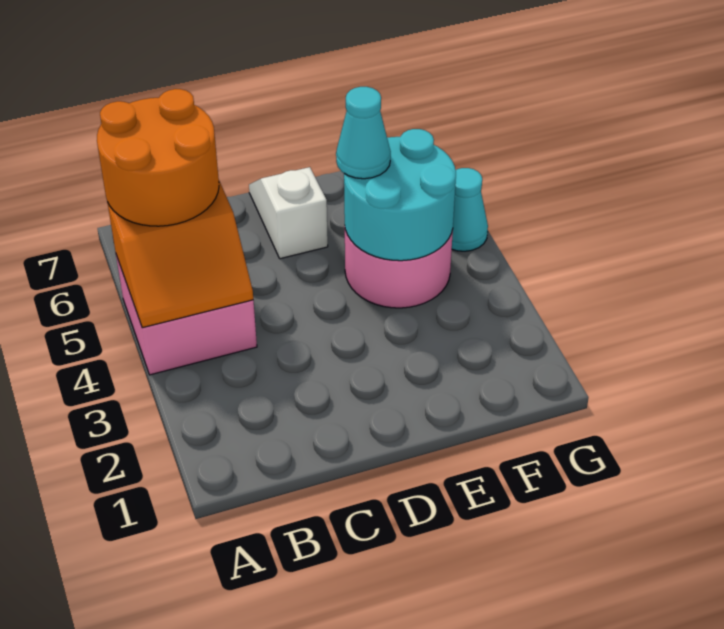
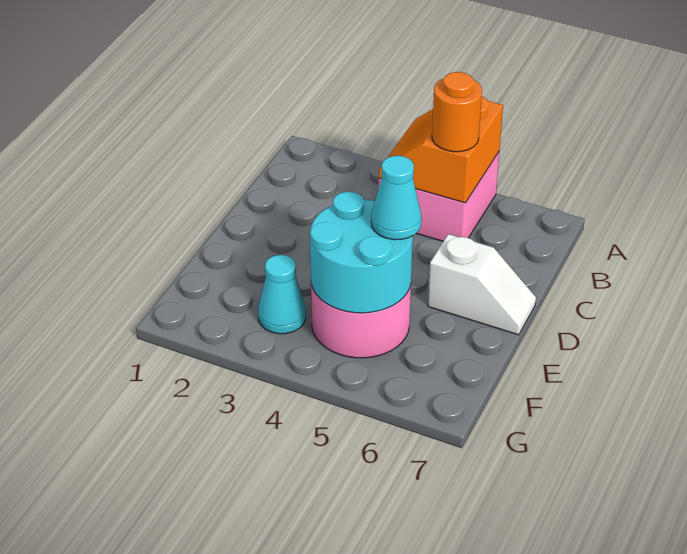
orange round brick A5:B6 level 3 -> orange round brick B5 level 3
cyan cone G5 level 1 -> cyan cone F3 level 1

